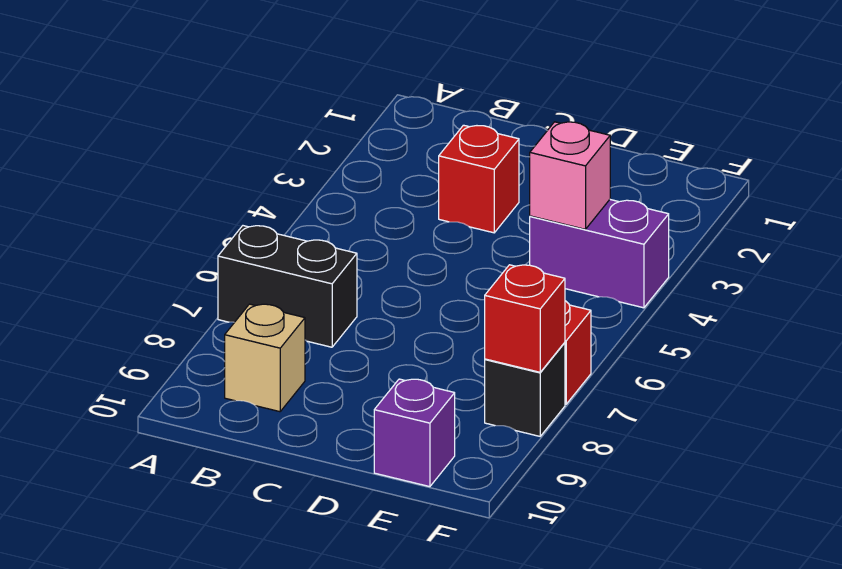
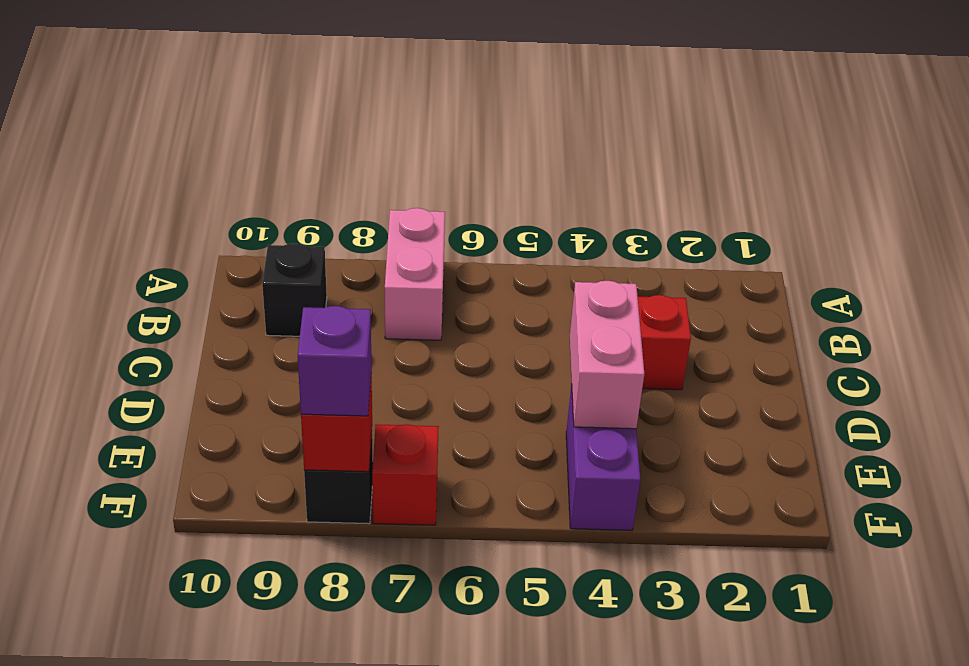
black brick A7:B7 level 1 -> pink brick A7:B7 level 1
tan brick B9 level 1 -> black brick B9 level 1
pink brick E4 level 2 -> pink brick D4:E4 level 2
purple brick E10 level 1 -> purple brick F8 level 3

